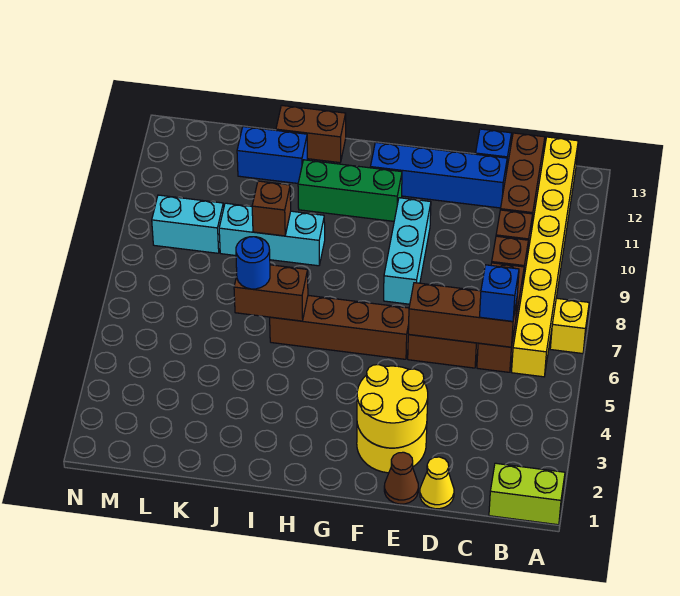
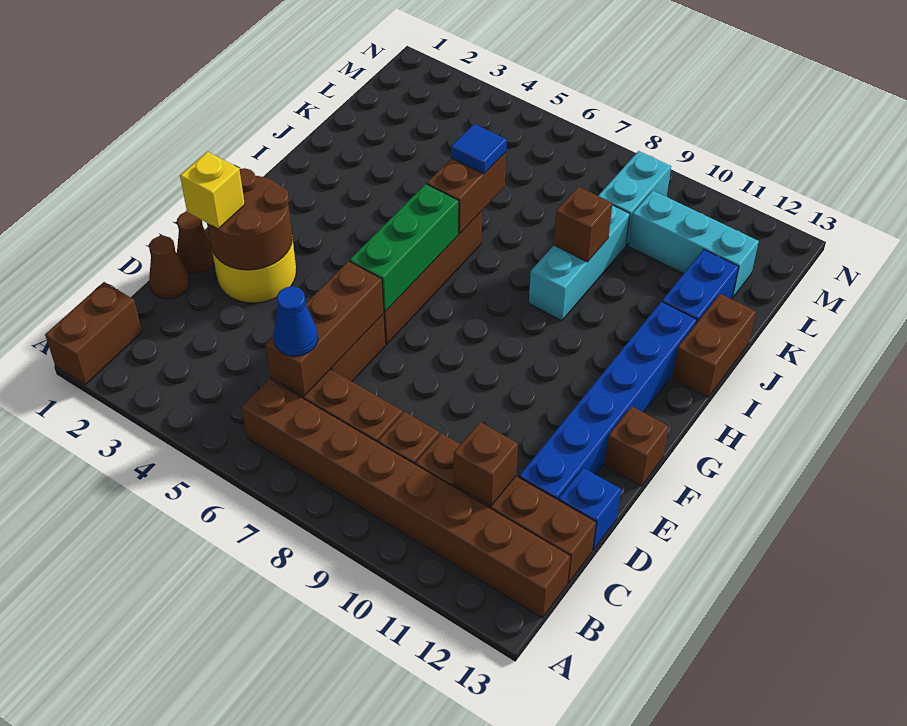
lime brick A1:B1 level 1 -> brown brick A1:B1 level 1
yellow brick A7 level 1 -> yellow brick E2 level 3
yellow brick B6:B13 level 1 -> brown brick B6:B13 level 1
blue brick C6 level 3 -> blue cone C6 level 3
none -> brown brick C11 level 2
yellow cone D1 level 1 -> brown cone D1 level 1
blue brick D12:G12 level 1 -> blue brick D12:I12 level 1
yellow round brick E2:F3 level 2 -> brown round brick E2:F3 level 2
cyan brick F8:F10 level 1 -> cyan brick L10:L12 level 1
none -> brown brick F13 level 1
green brick G11:I11 level 1 -> green brick F6:H6 level 2
blue round brick J6 level 3 -> blue tile J6 level 3

